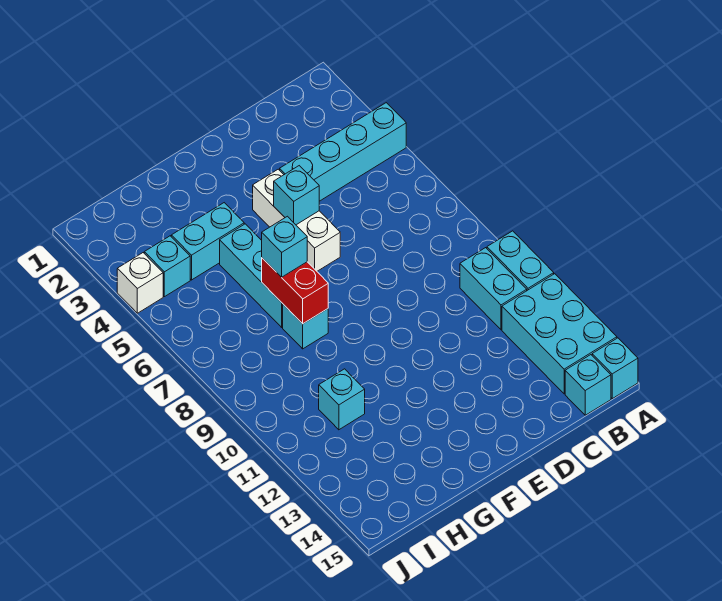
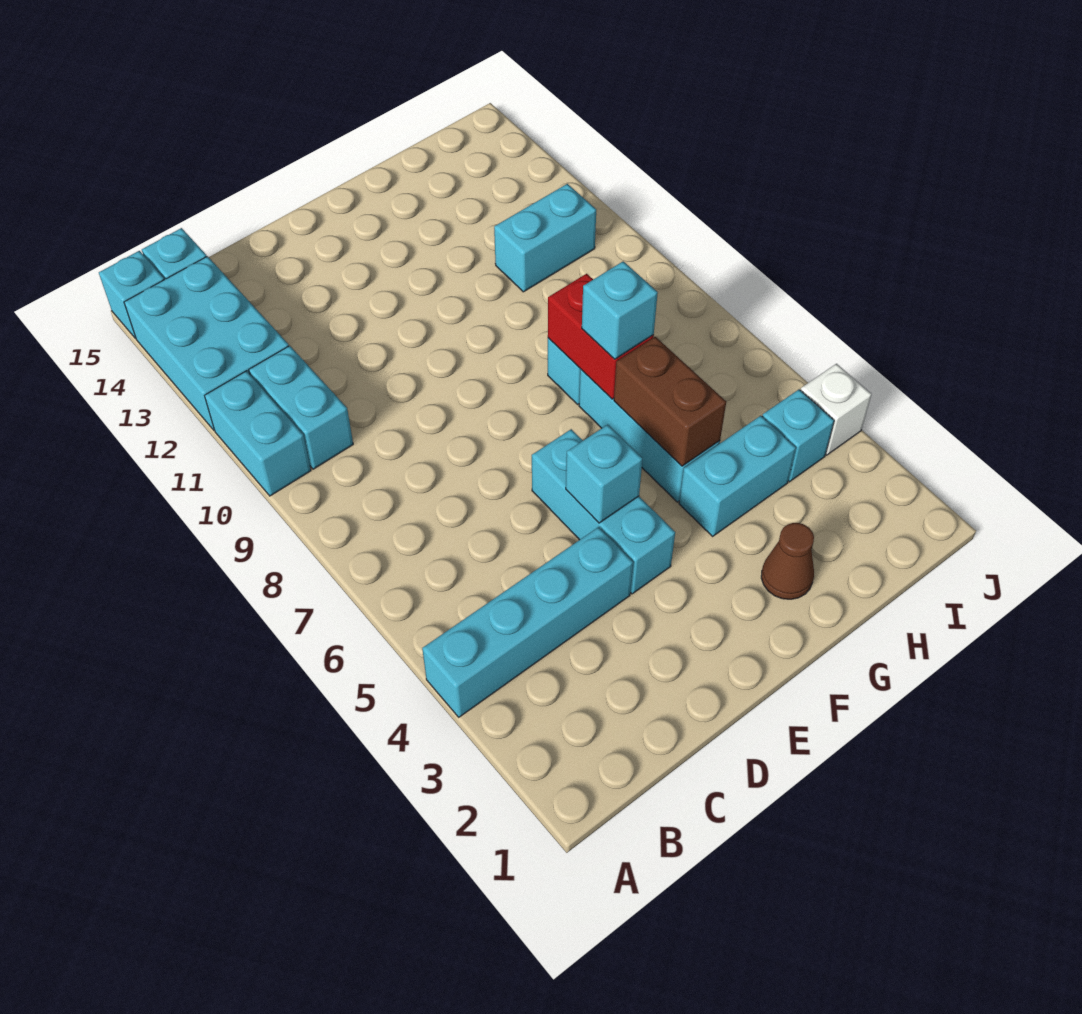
white brick E4:E6 level 1 -> cyan brick E4:E6 level 1
none -> brown cone G2 level 1
none -> brown brick G5:G6 level 2
cyan brick H11 level 1 -> cyan brick H11:I11 level 1

